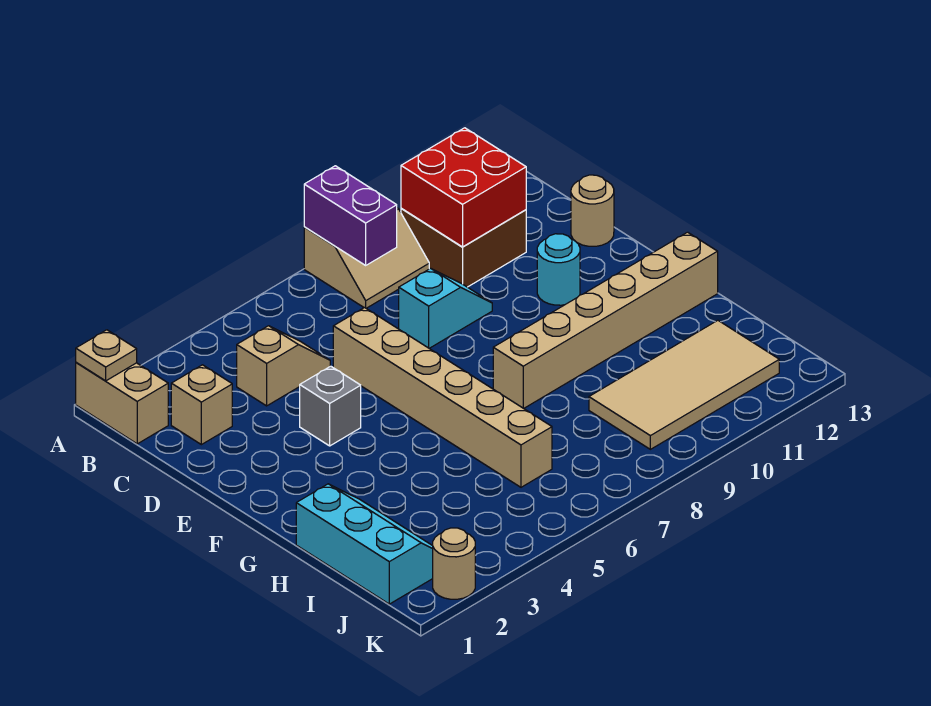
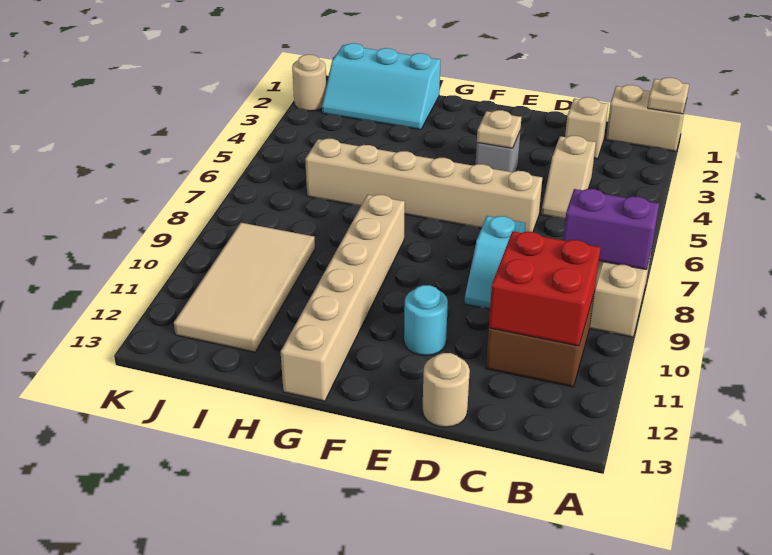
none -> tan plate E4 level 2

